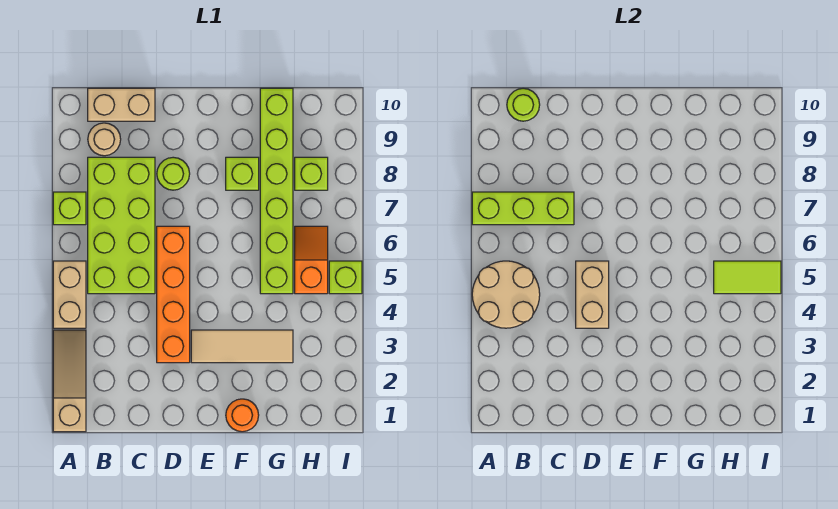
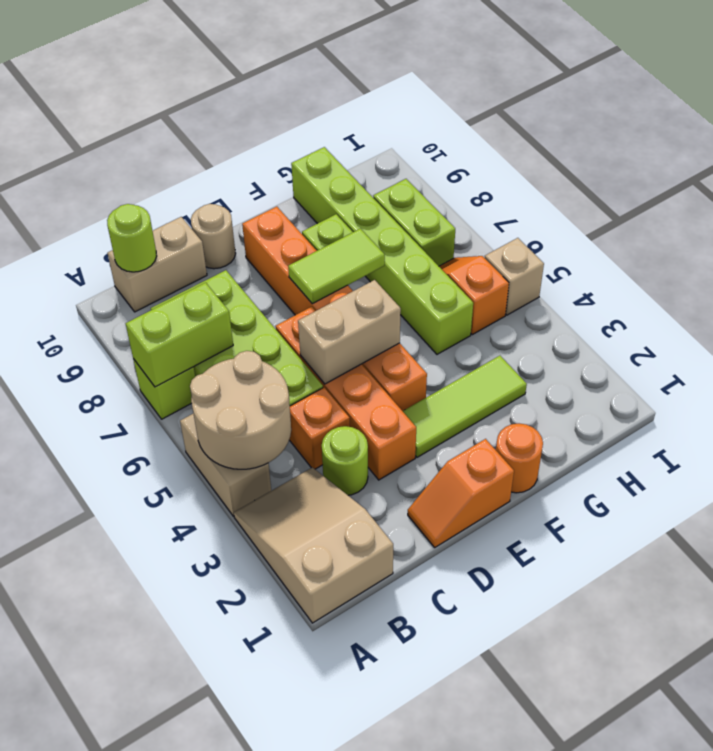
tan slope A1:A3 level 1 top 1 -> tan slope A1:B3 level 1 top 1
lime brick A7:C7 level 2 -> lime brick A7:B7 level 2
tan round brick B9 level 1 -> tan round brick D10 level 1
none -> orange brick C4 level 1
none -> orange slope D1:E1 level 1 top E
tan brick D4:D5 level 2 -> tan brick D5:E5 level 2
lime round brick D8 level 1 -> lime round brick C3 level 1
tan tile E3:G3 level 1 -> lime tile E3:G3 level 1
none -> orange brick E4:E9 level 1
lime tile H5:I5 level 2 -> lime tile E7:F7 level 2
lime brick H8 level 1 -> lime brick H7:H8 level 1
lime brick I5 level 1 -> tan brick I5 level 1

